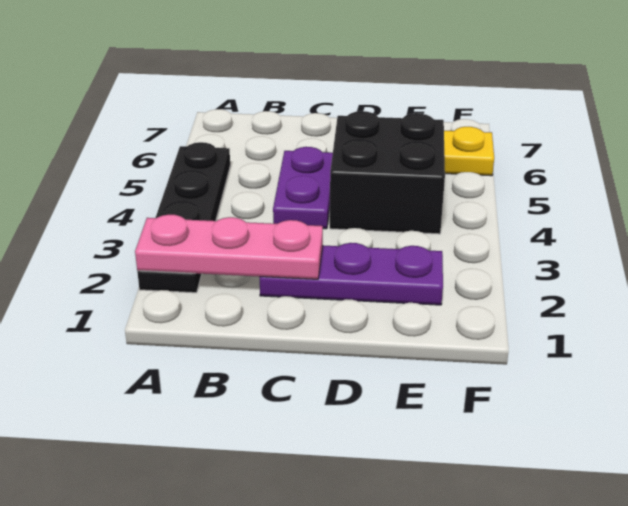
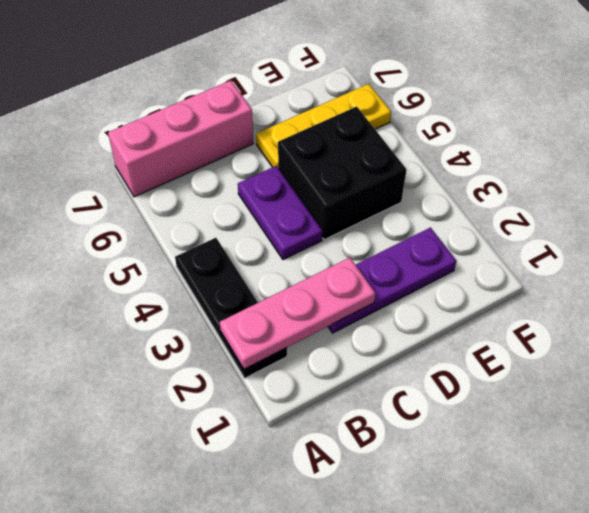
black plate A2:A5 level 1 -> black plate A2:A4 level 1
none -> pink brick A7:C7 level 1

